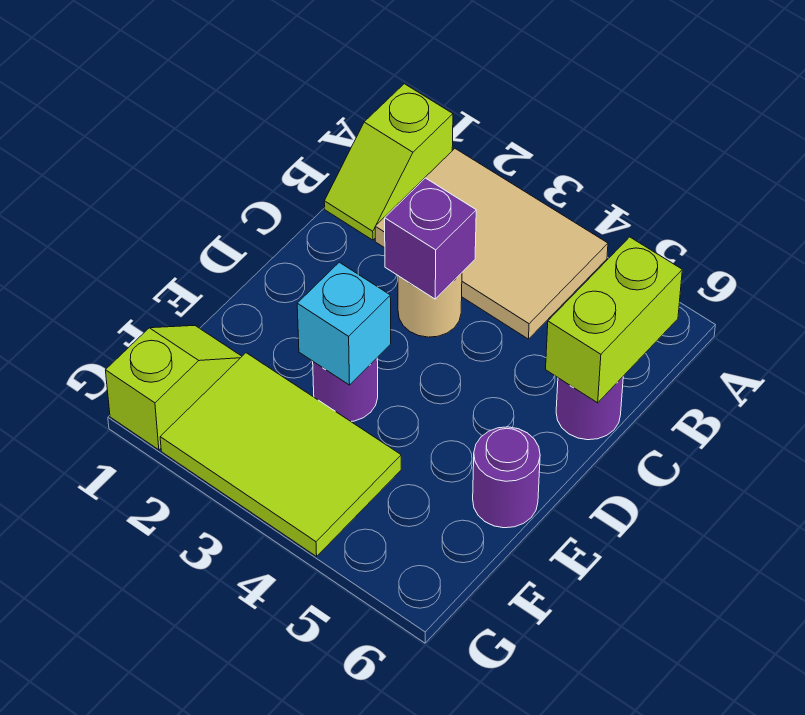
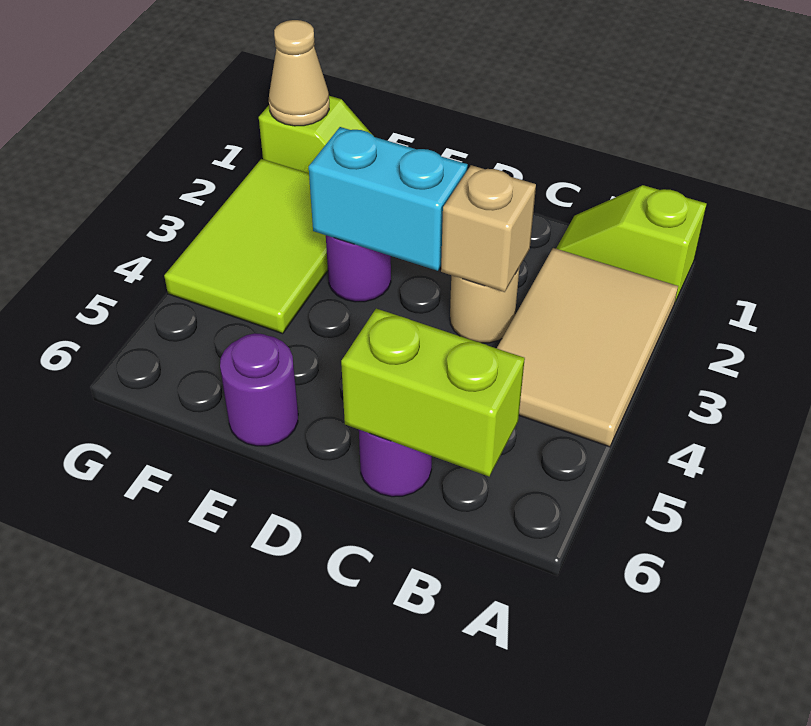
purple brick C3 level 2 -> tan brick C3 level 2
cyan brick E3 level 2 -> cyan brick D3:E3 level 2
none -> tan cone G1 level 2

